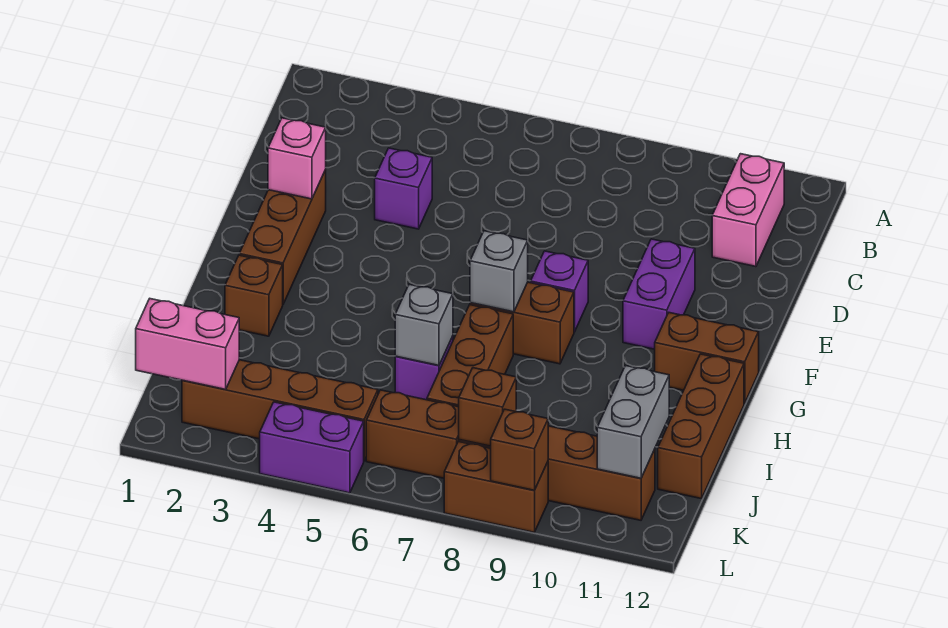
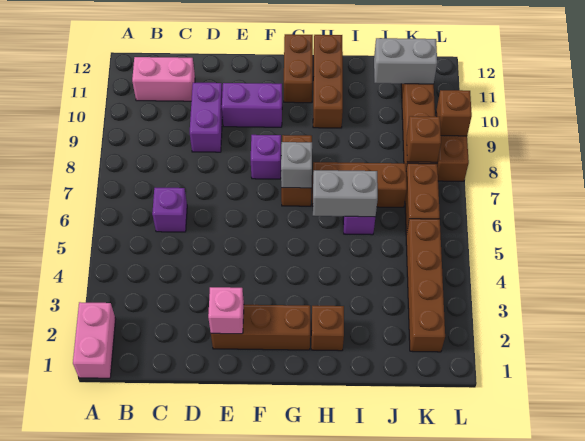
purple brick D4 level 1 -> purple brick C6 level 1
brown brick H12:J12 level 1 -> brown brick H10:H12 level 1
grey brick I6 level 2 -> grey brick H6:I6 level 2
pink brick K1:K2 level 2 -> pink brick A1:A2 level 1
purple brick L4:L5 level 1 -> purple brick D9:D10 level 1

